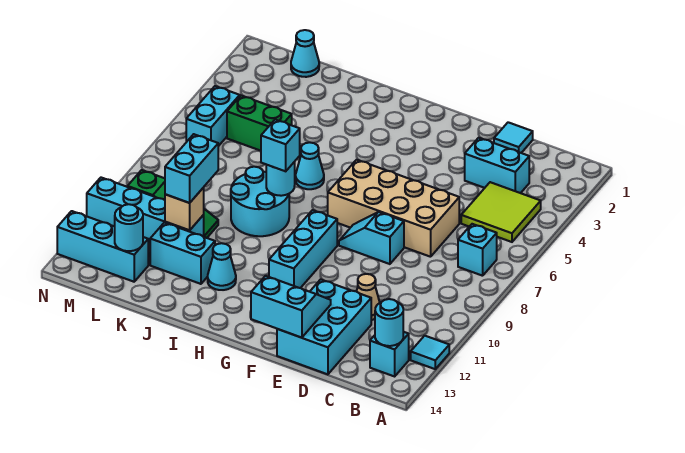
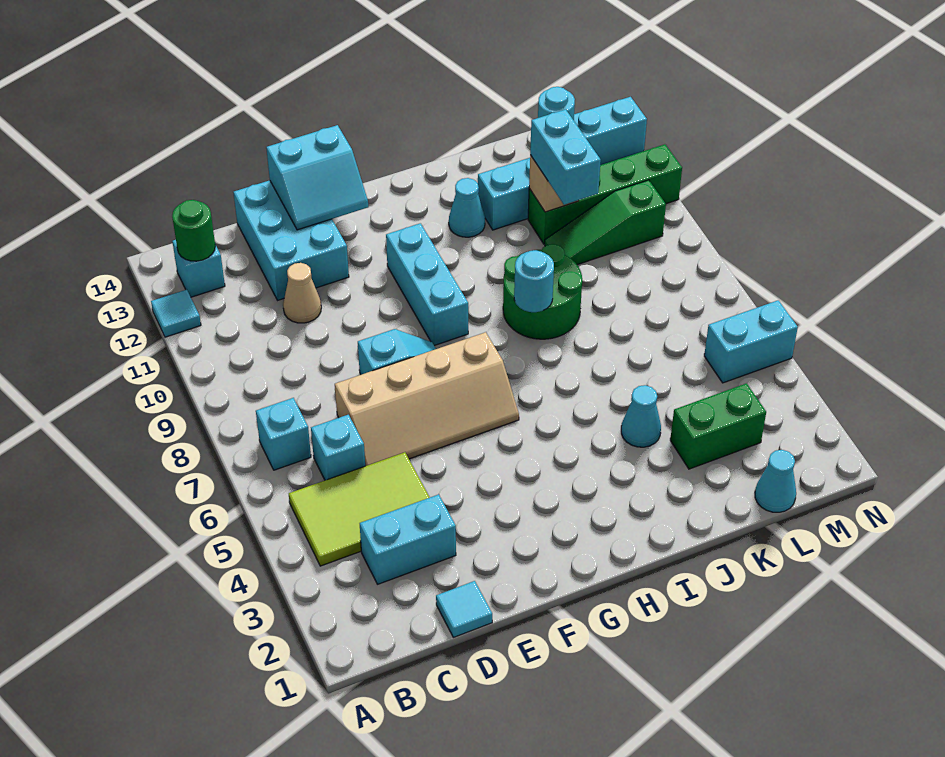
lime tile B4:C5 level 1 -> lime tile B4:D5 level 1
cyan round brick B13 level 2 -> green round brick B13 level 2
tan brick D6:G7 level 1 -> tan slope D6:G7 level 1 top 7
cyan cone I6 level 1 -> cyan cone J4 level 1
cyan round brick I8:J9 level 1 -> green round brick I8:J9 level 1
cyan brick I8 level 3 -> cyan brick C6 level 1
green brick K5:L5 level 1 -> green brick K3:L3 level 1
cyan brick K11:N11 level 1 -> green brick K11:N11 level 1
cyan brick M5:M6 level 1 -> cyan brick M5:N5 level 1

